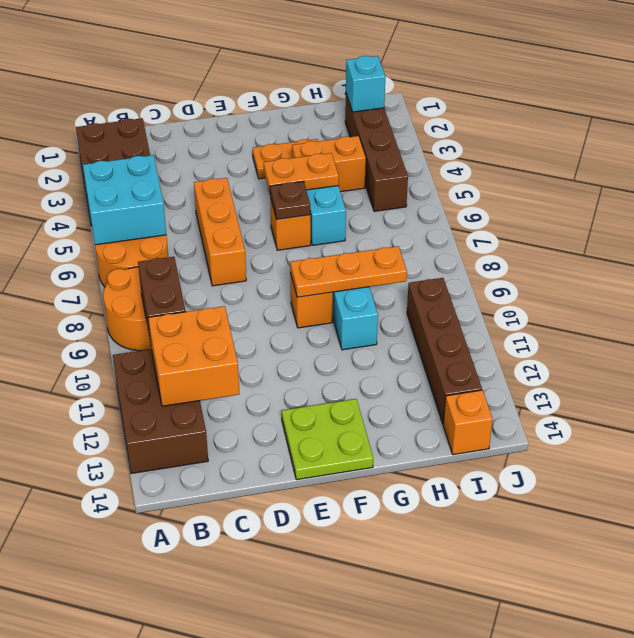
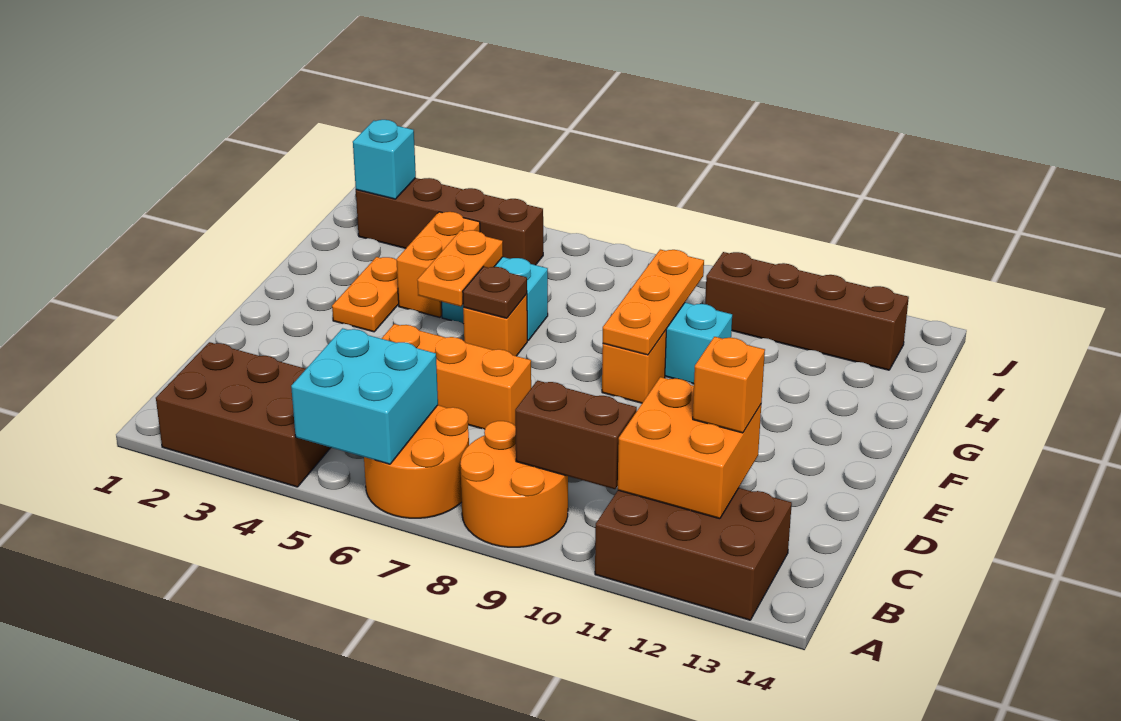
lime plate E13:F14 level 1 -> none
orange brick I14 level 1 -> orange brick C12 level 3

